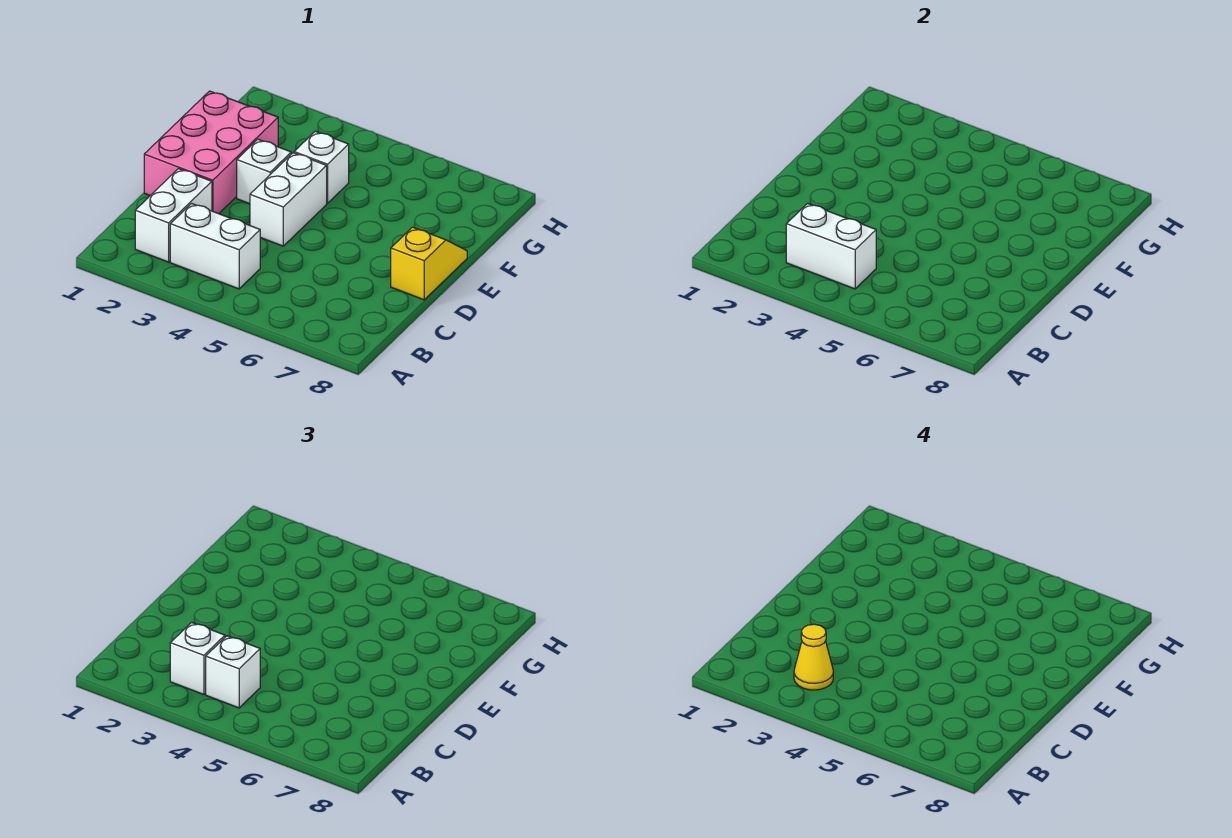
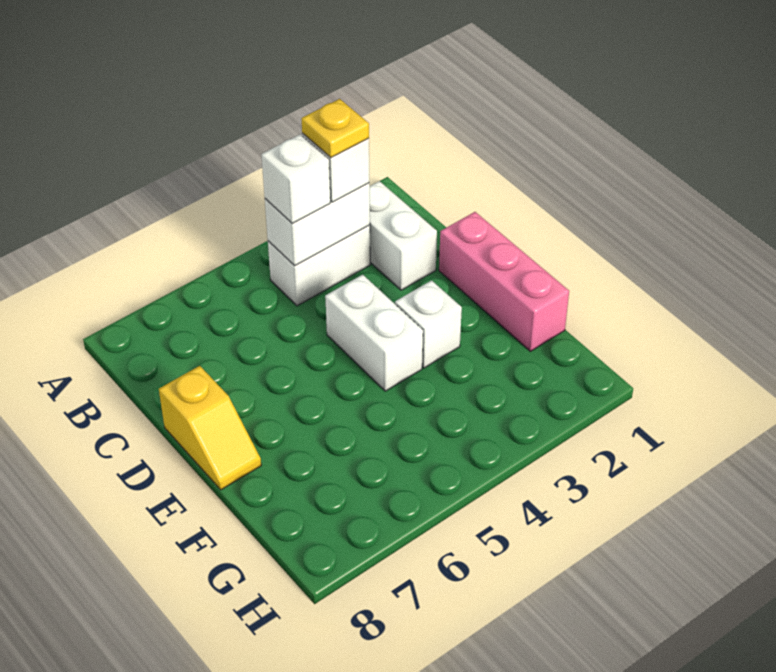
yellow cone B3 level 4 -> yellow plate B3 level 4
pink brick D1:F2 level 1 -> pink brick D1:F1 level 1
white brick F4 level 1 -> none

